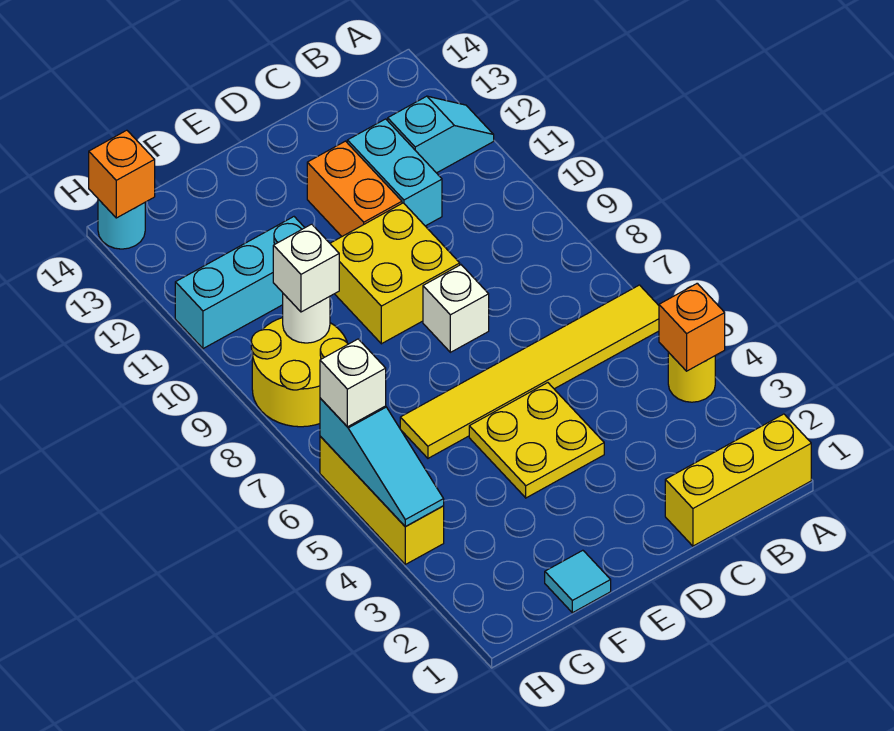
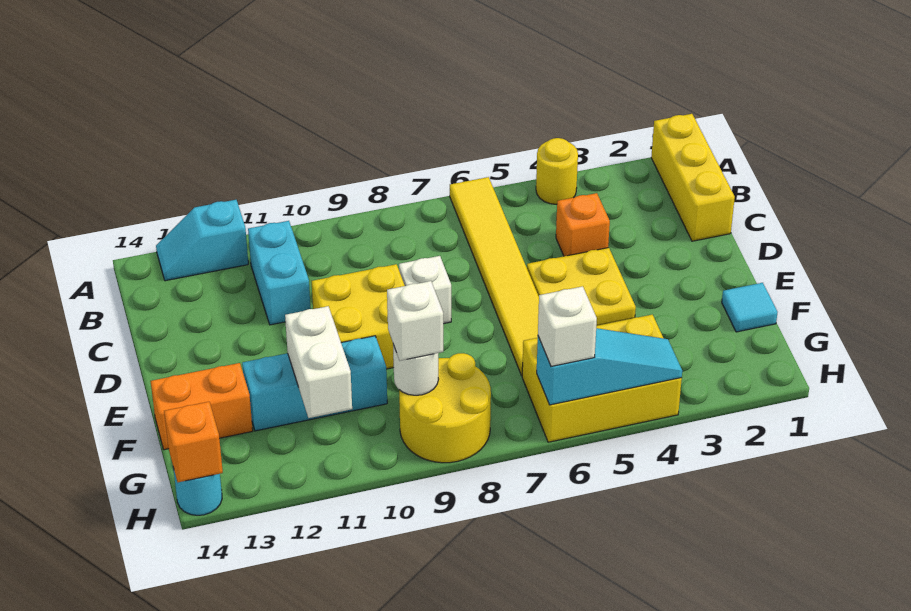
orange brick A4 level 2 -> orange brick C4 level 1
cyan slope A12:B12 level 1 top B -> cyan slope A12:A13 level 1 top 12
cyan brick C11:C12 level 1 -> cyan brick B11:C11 level 1
orange brick D11:D12 level 1 -> orange brick F13:F14 level 1
cyan brick F11:H11 level 1 -> cyan brick F10:F12 level 1
none -> white brick F11:G11 level 2
yellow brick H4:H6 level 1 -> yellow brick G4:H6 level 1

